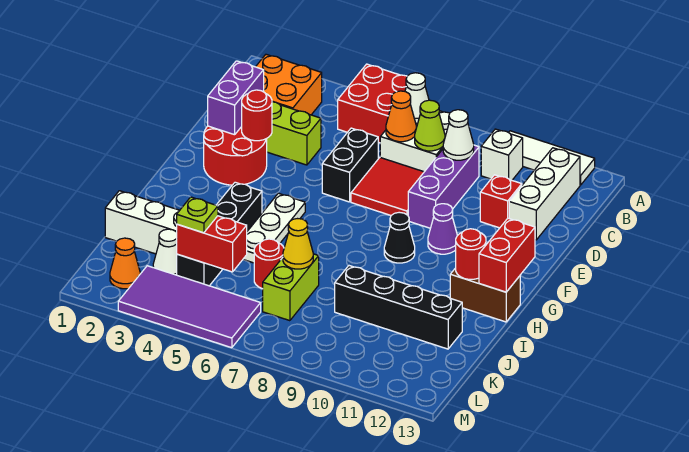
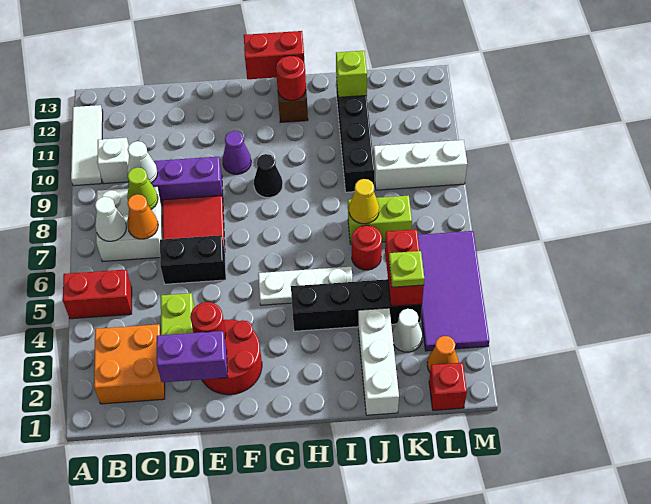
red brick A5:B6 level 1 -> red brick A5:B5 level 1
white brick B12:D12 level 1 -> white brick K9:M9 level 1
red brick D11 level 1 -> red brick L1 level 1
none -> lime brick J12 level 2

